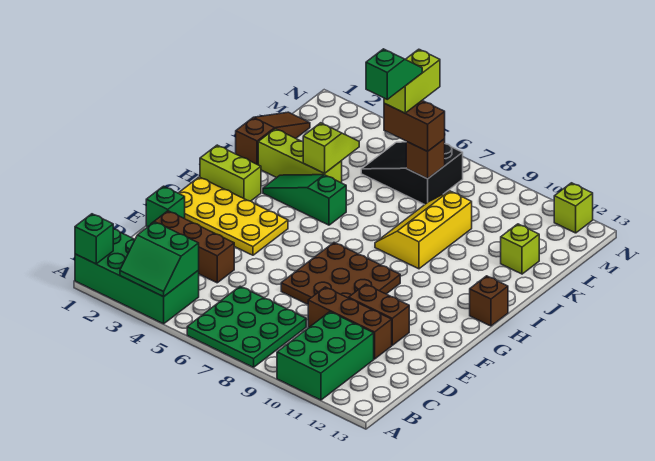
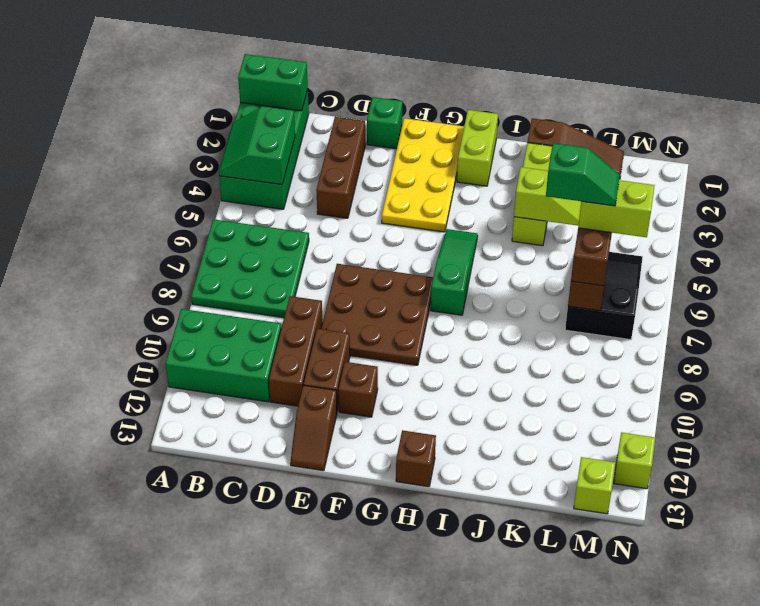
green brick A1 level 2 -> green brick A1:B1 level 2
none -> brown slope E12:E13 level 1 top 12
none -> brown brick F11 level 1
green slope I3:I5 level 1 top 5 -> green slope H5:H7 level 1 top 7
yellow slope I8:K9 level 1 top 9 -> none
lime brick K12 level 1 -> lime brick M13 level 1

